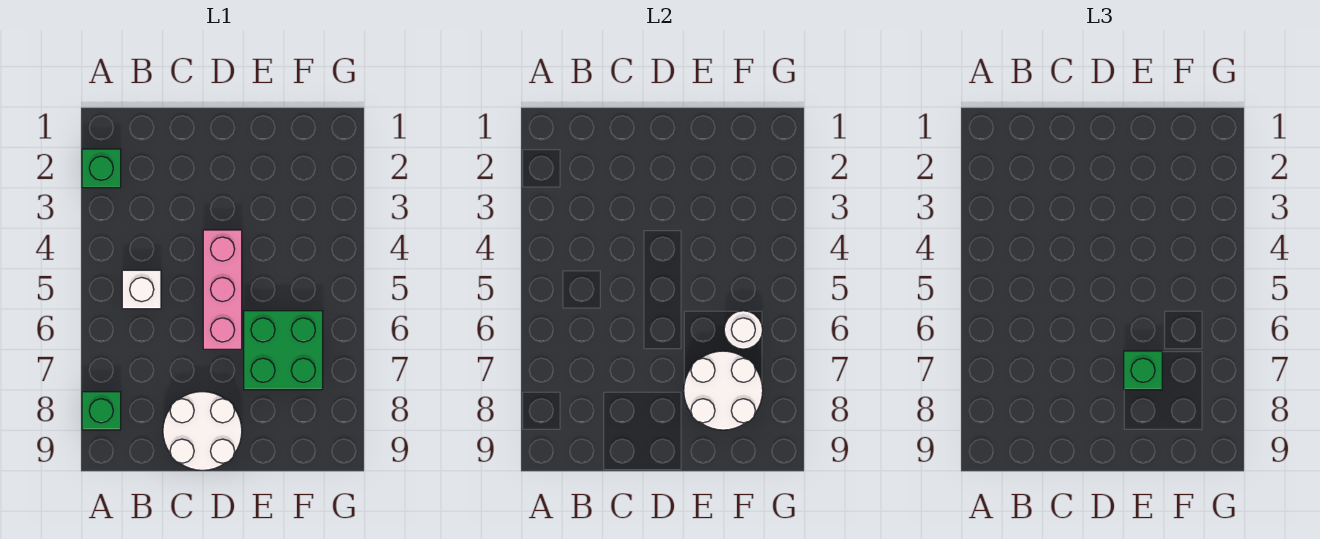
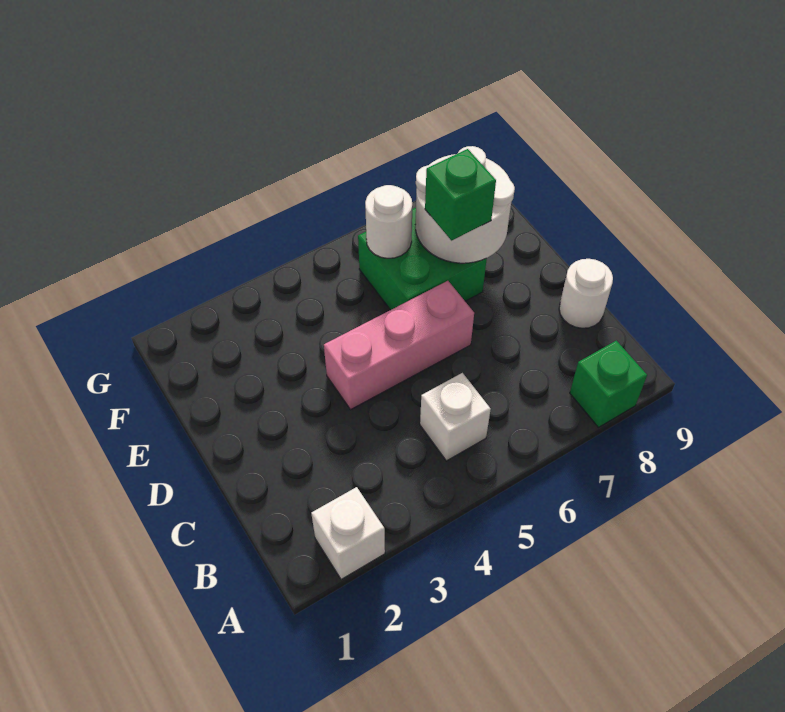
green brick A2 level 1 -> white brick A2 level 1
white round brick C8:D9 level 1 -> white round brick C9 level 1

